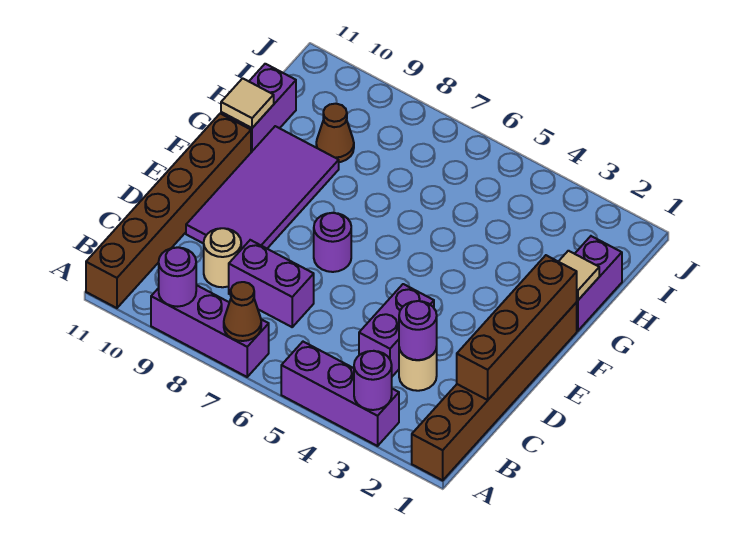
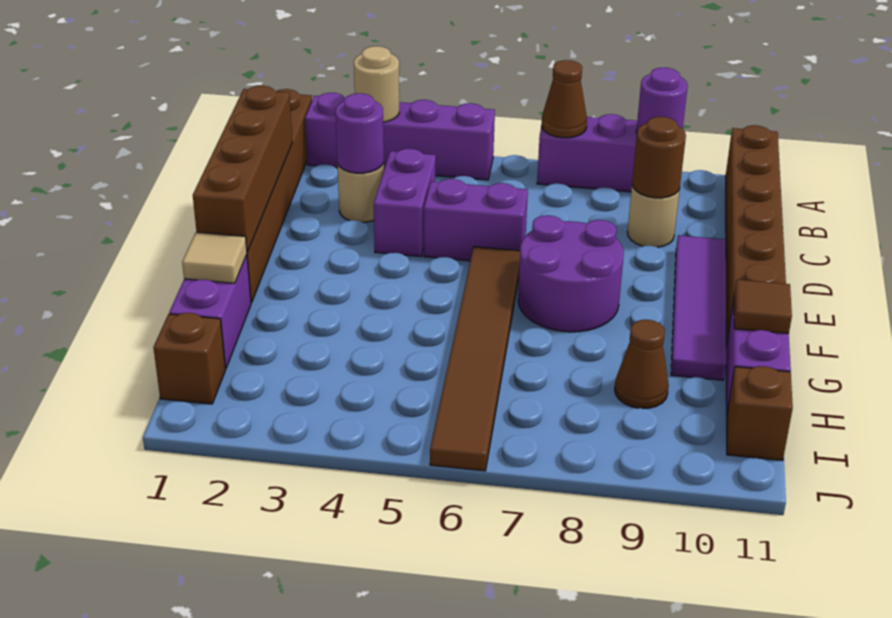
purple brick A3:A5 level 1 -> purple brick A2:A5 level 1
purple round brick A3 level 2 -> tan round brick A3 level 2
purple brick C7:C8 level 1 -> purple brick D5:D6 level 1
none -> brown round brick C9 level 2
purple tile D9:G10 level 1 -> purple tile D10:G10 level 1
none -> brown tile E6:J6 level 1
purple round brick E7 level 1 -> purple round brick E7:F8 level 1
tan tile G11 level 2 -> brown tile G11 level 2
none -> brown brick I1 level 1
none -> brown brick I11 level 1

